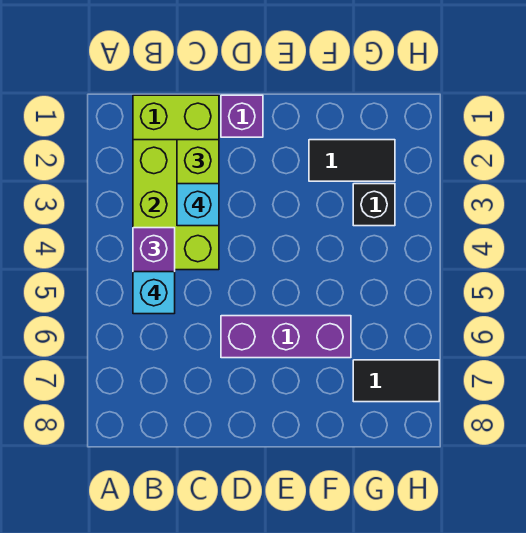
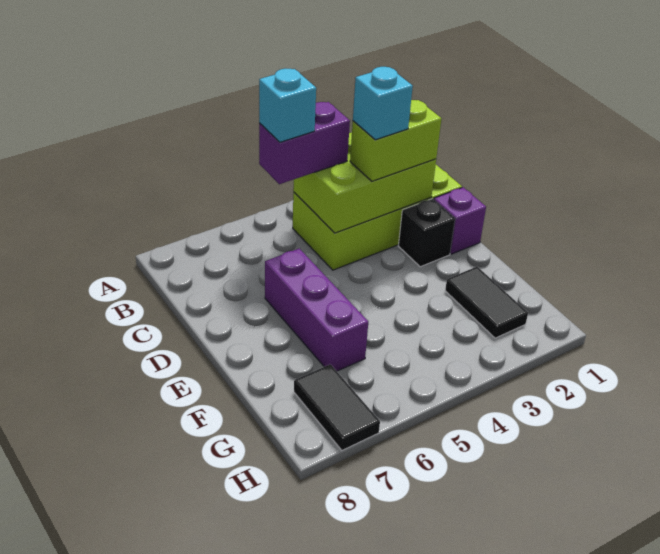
black brick G3 level 1 -> black brick D2 level 1

